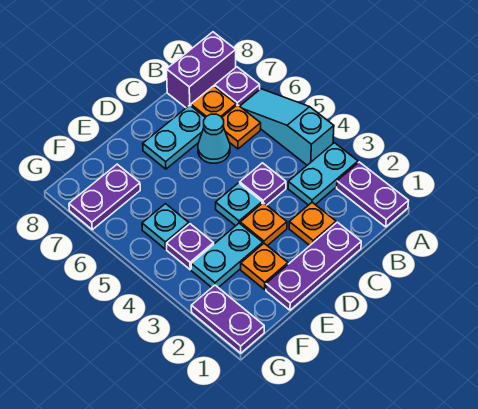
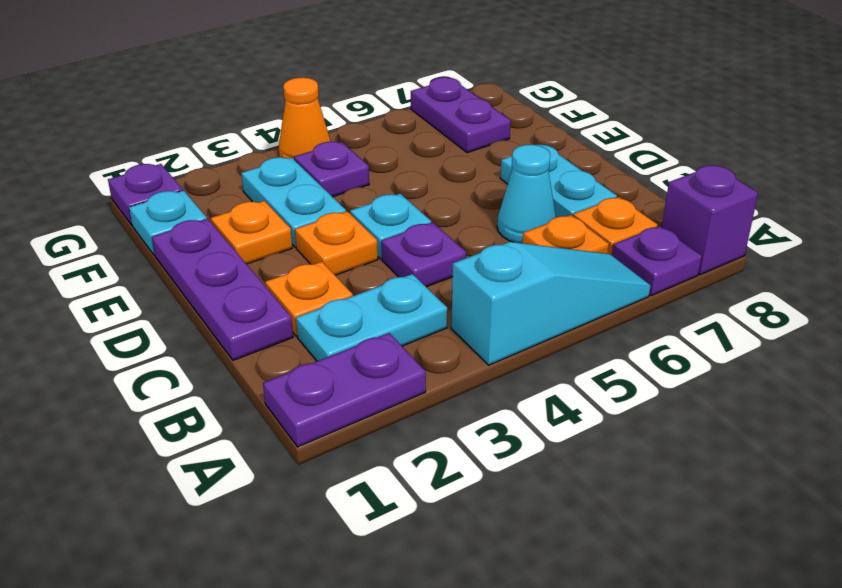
cyan plate A3:B3 level 1 -> cyan plate B2:B3 level 1
purple brick A8:B8 level 1 -> purple brick A8 level 1
cyan plate F5 level 1 -> cyan plate F1 level 1
purple plate G1:G2 level 1 -> purple plate G1 level 1
none -> orange cone G4 level 1

